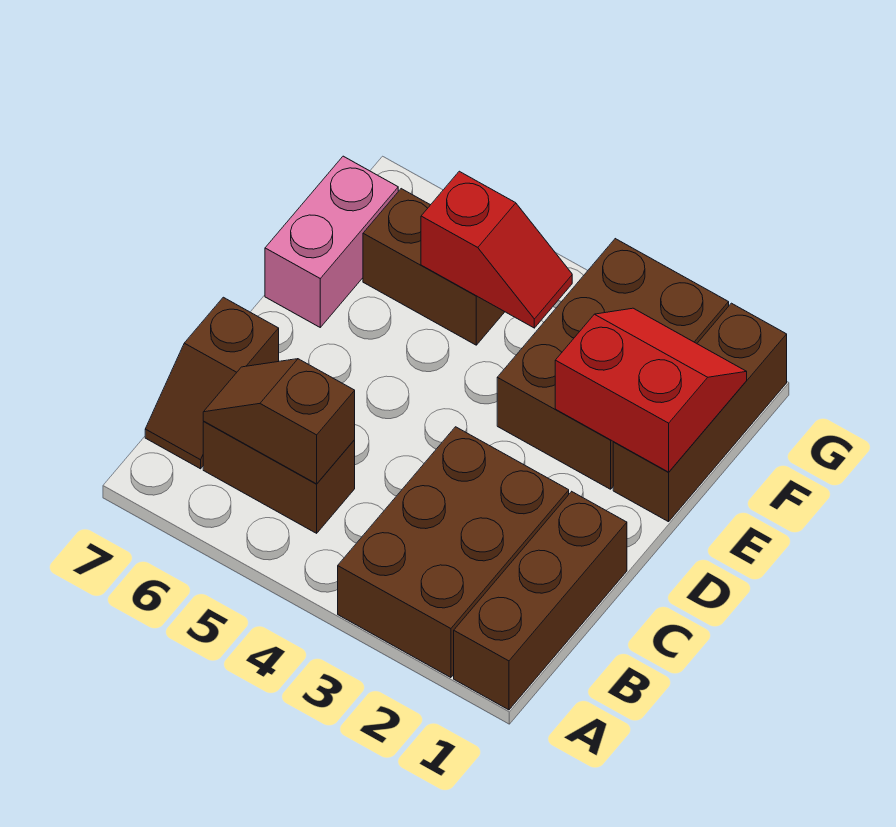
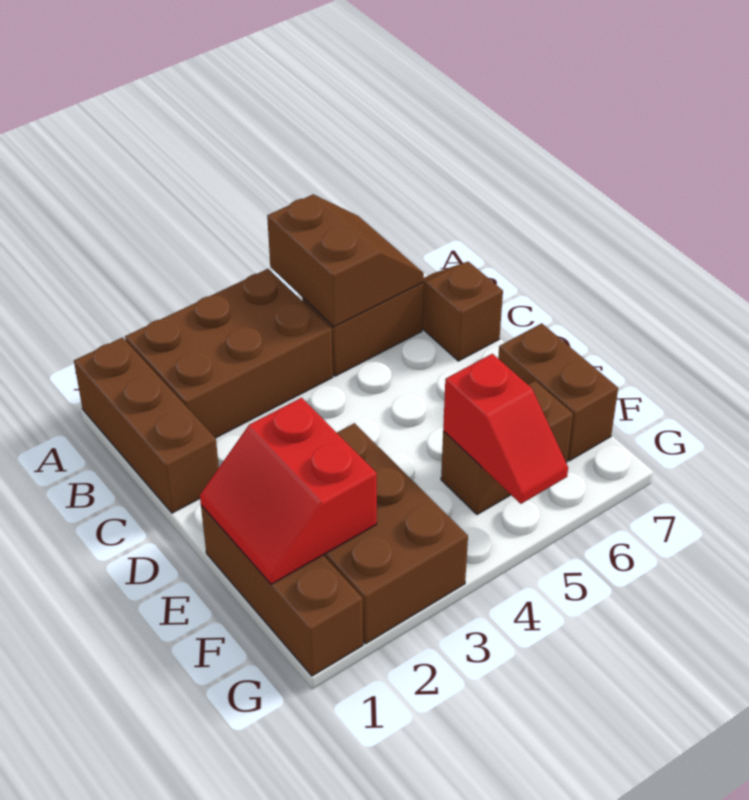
brown brick A2:C3 level 1 -> brown brick A2:B4 level 1
brown slope B5:B6 level 2 top 5 -> brown slope A5:B6 level 2 top 5
red slope E1:F2 level 2 top E -> red slope E1:F2 level 2 top 2
pink brick E7:F7 level 1 -> brown brick E7:F7 level 1
red slope F4:F5 level 2 top 5 -> red slope F5:G5 level 2 top F

